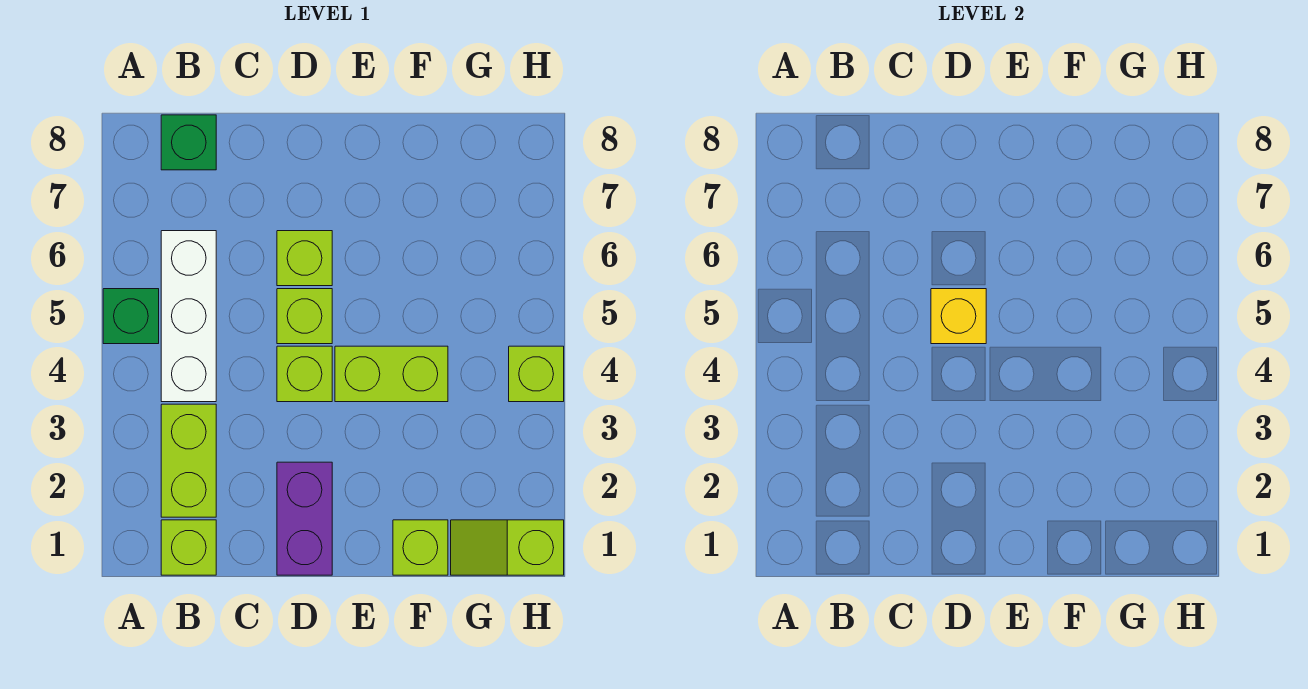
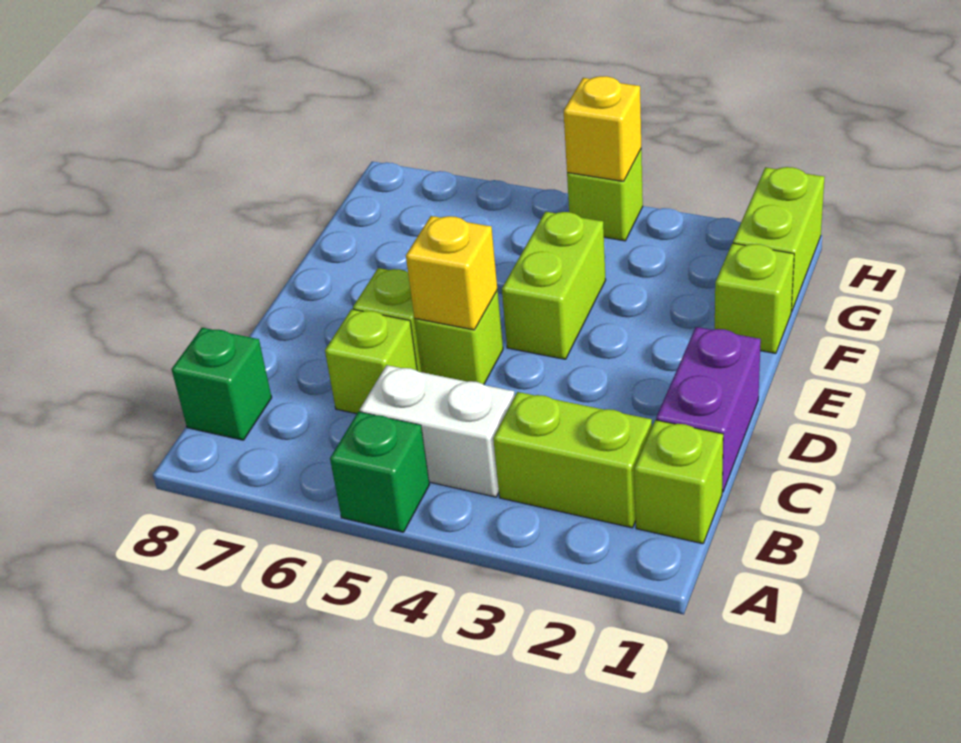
white brick B4:B6 level 1 -> white brick B4:B5 level 1
purple brick D1:D2 level 1 -> purple brick C1:D1 level 1
lime brick D4 level 1 -> lime brick C6 level 1
lime slope G1:H1 level 1 top H -> lime brick G1:H1 level 1
none -> yellow brick H4 level 2

